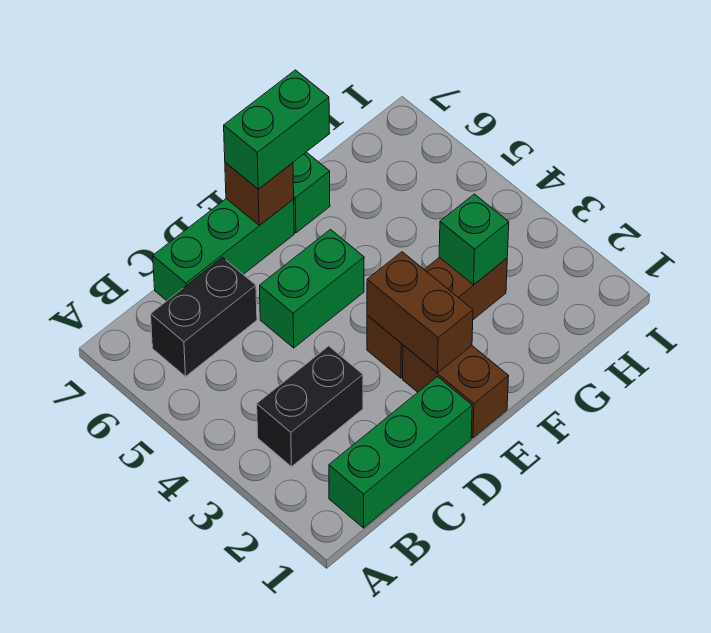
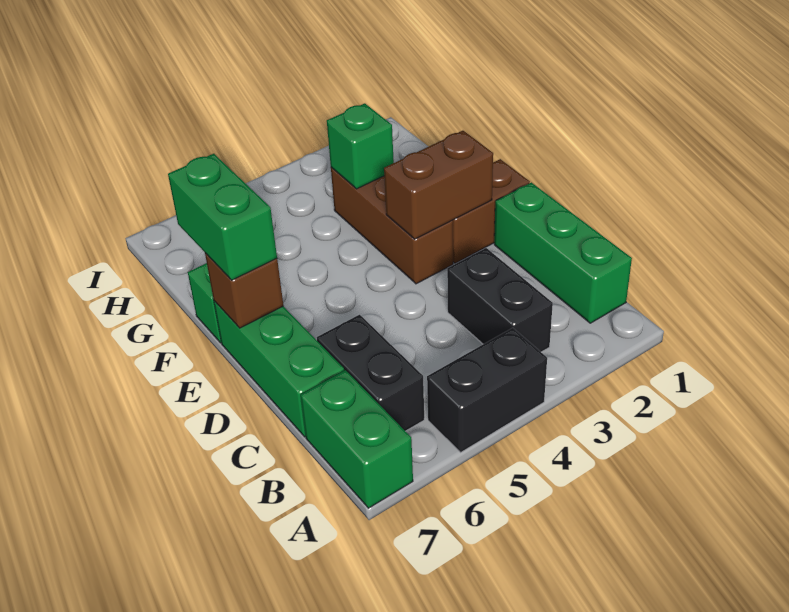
none -> black brick A4:A5 level 1
green brick D5:E5 level 1 -> green brick A7:B7 level 1

